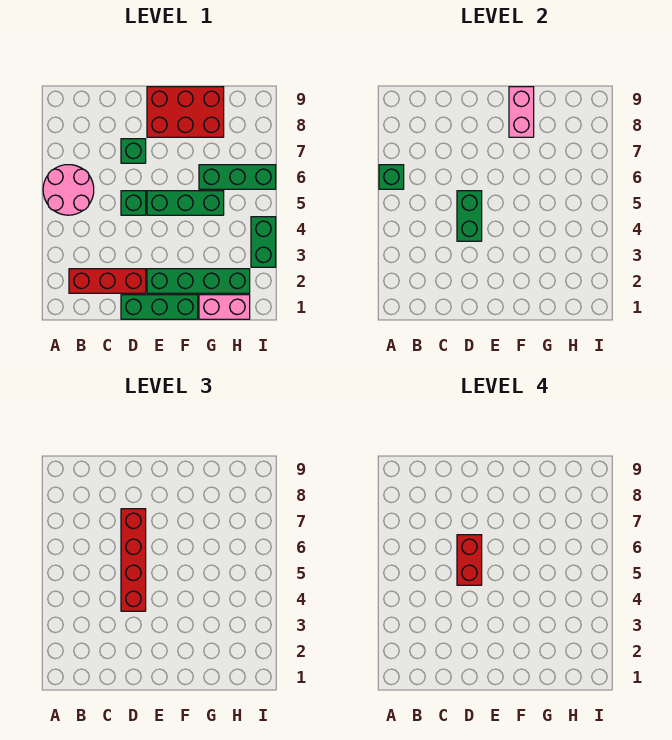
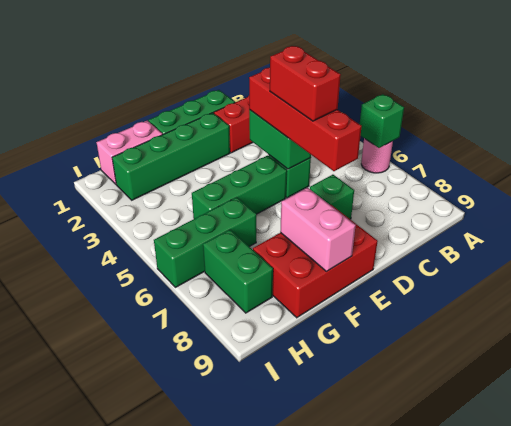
pink round brick A5:B6 level 1 -> pink round brick A6 level 1
green brick I3:I4 level 1 -> green brick H7:H8 level 1

